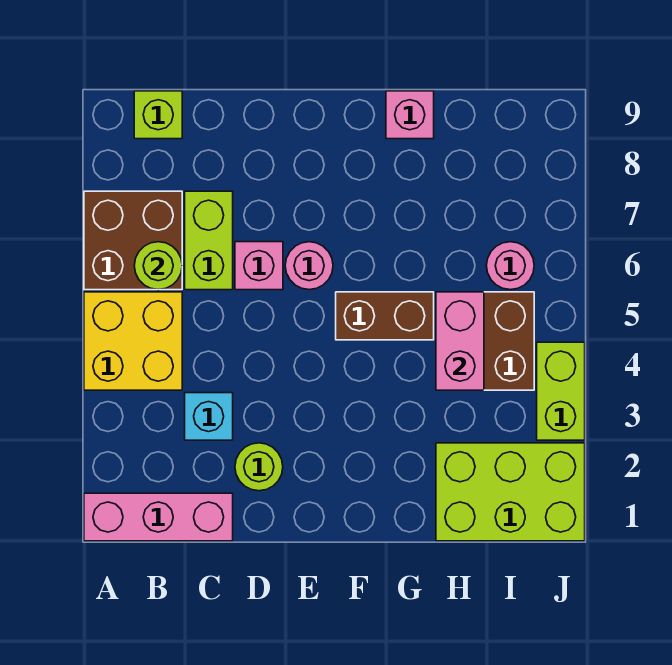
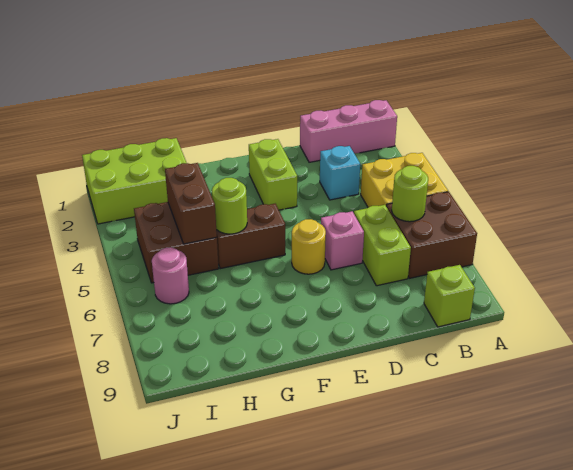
lime round brick D2 level 1 -> lime round brick G5 level 2
pink round brick E6 level 1 -> yellow round brick E6 level 1
pink brick G9 level 1 -> none
pink brick H4:H5 level 2 -> brown brick H4:H5 level 2
lime brick J3:J4 level 1 -> lime brick E2:E3 level 1

